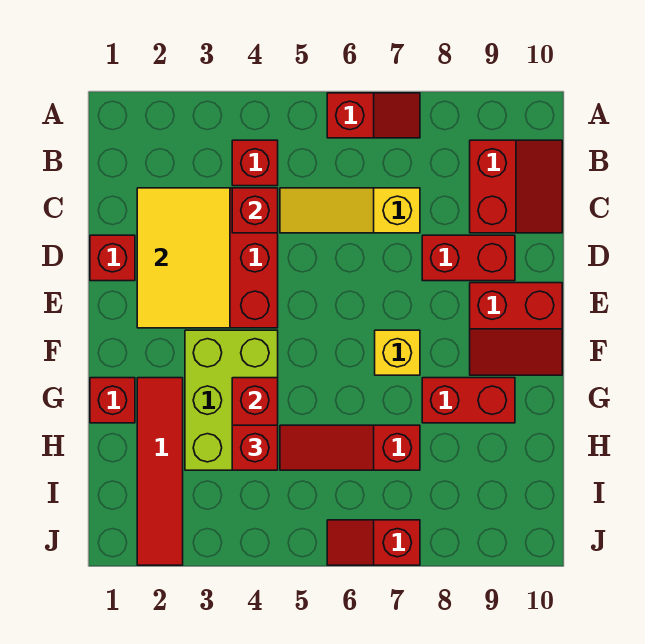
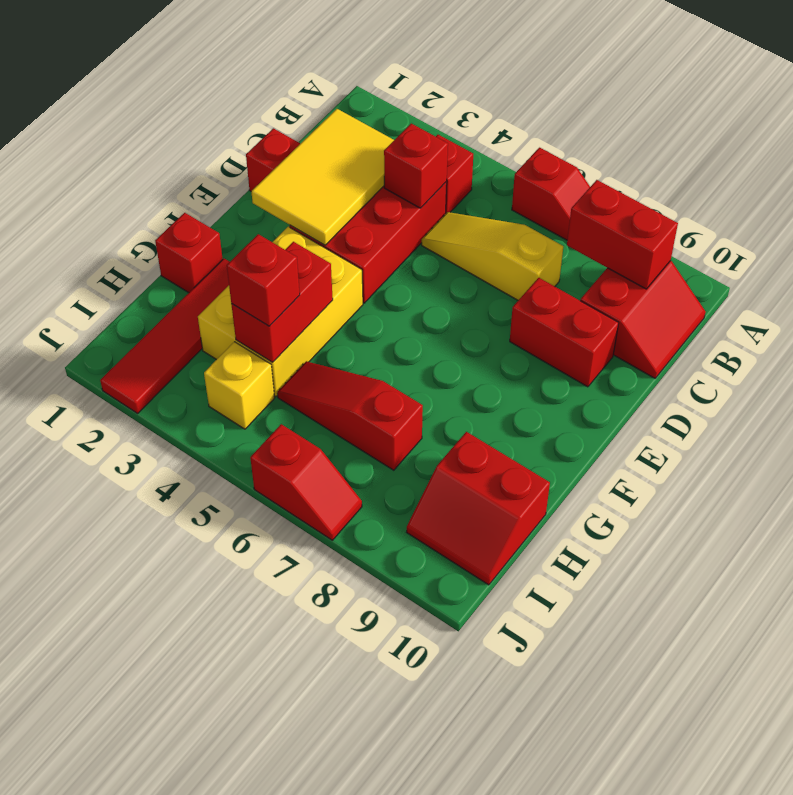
red slope E9:F10 level 1 top E -> red slope H9:I10 level 1 top H
lime brick F3:H4 level 1 -> yellow brick F3:H4 level 1
yellow brick F7 level 1 -> yellow brick I4 level 1
red brick G8:G9 level 1 -> red brick B8:B9 level 2
red slope J6:J7 level 1 top 7 -> red slope J6:J7 level 1 top 6

